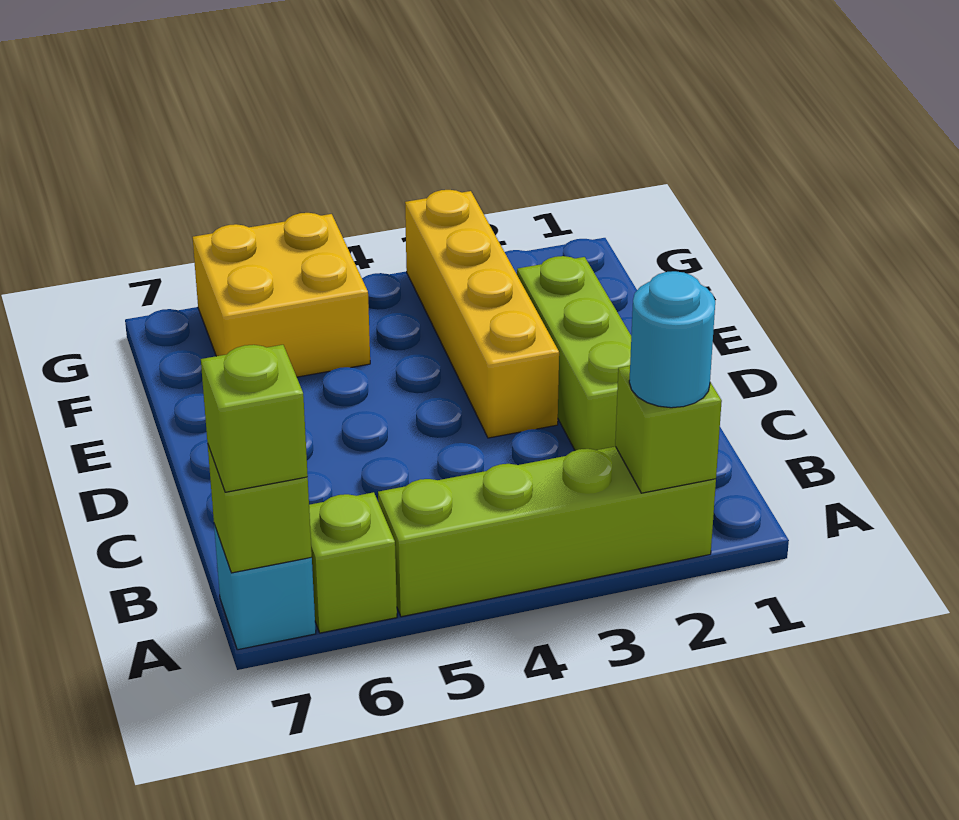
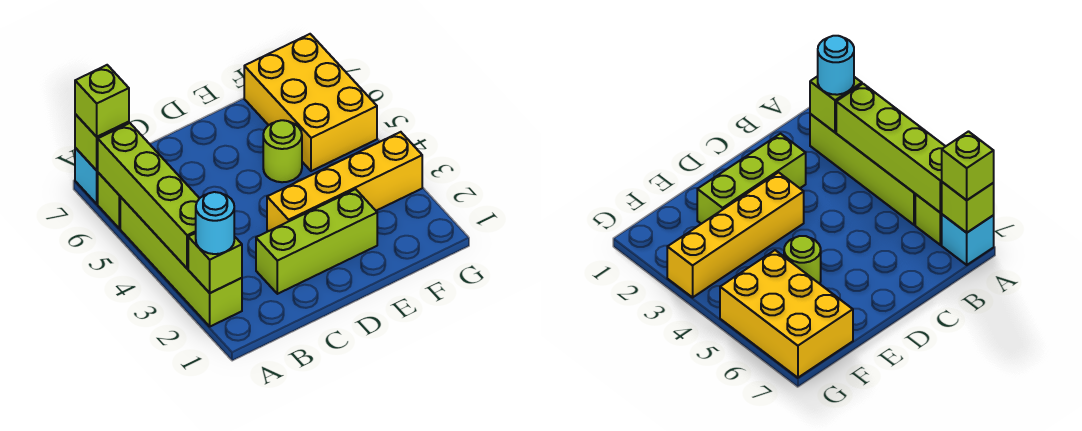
none -> lime brick A3:A6 level 2
none -> lime round brick E5 level 1
yellow brick F5:G6 level 1 -> yellow brick F5:G7 level 1

